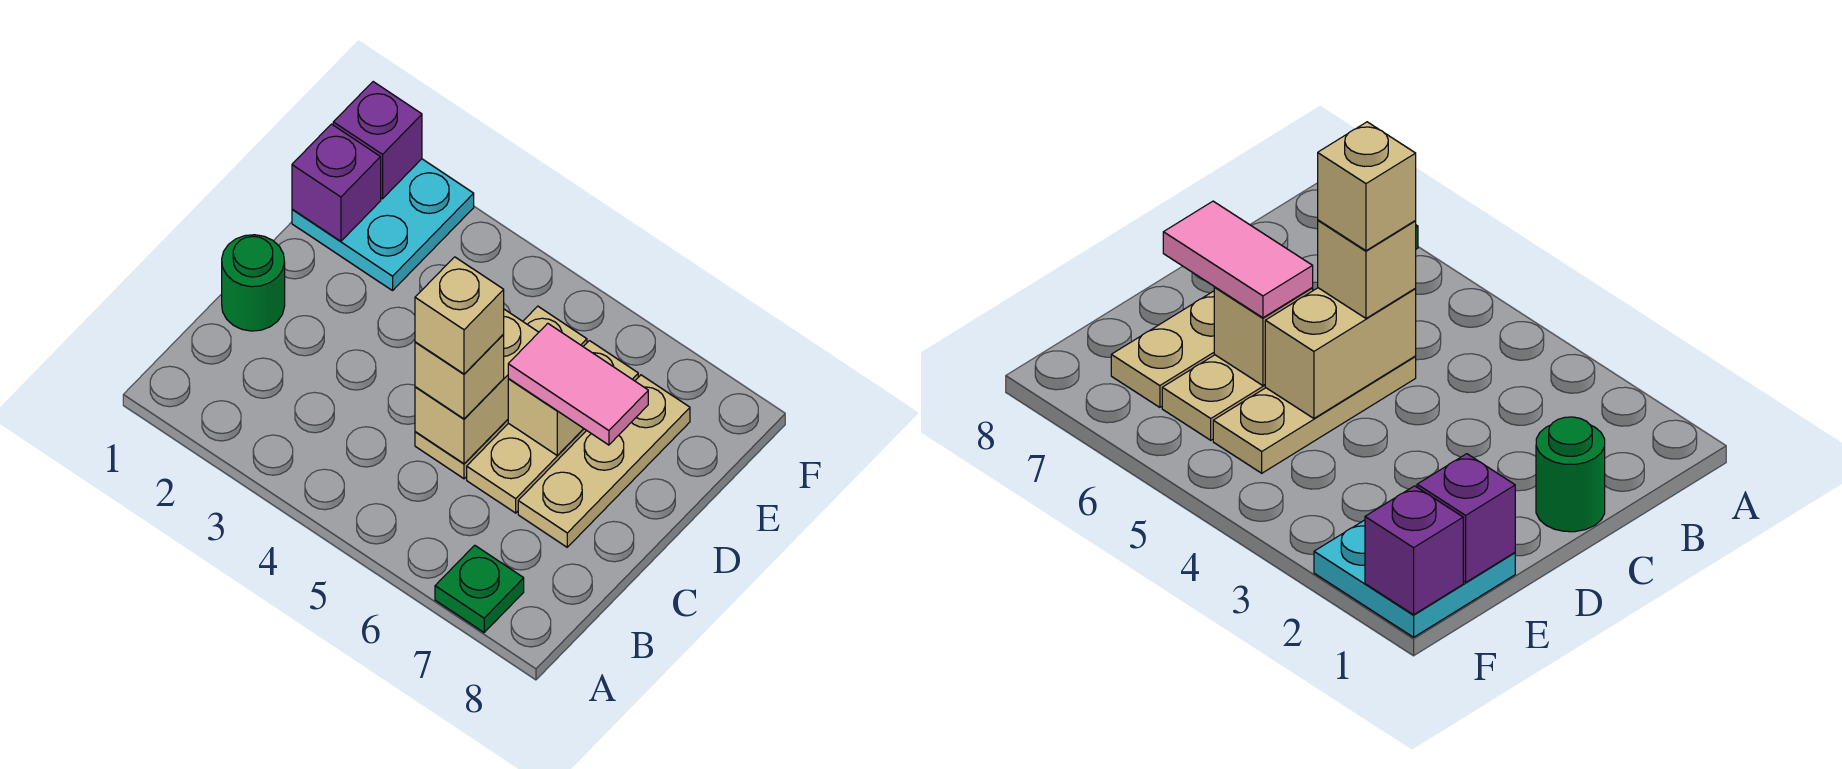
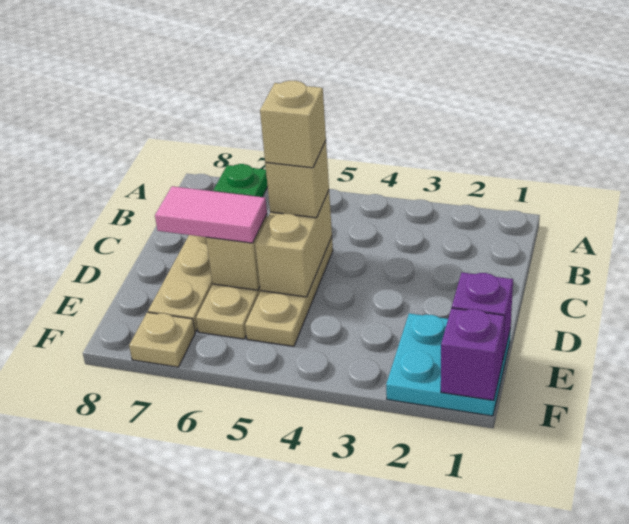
green round brick C1 level 1 -> none
none -> tan plate F7 level 1

